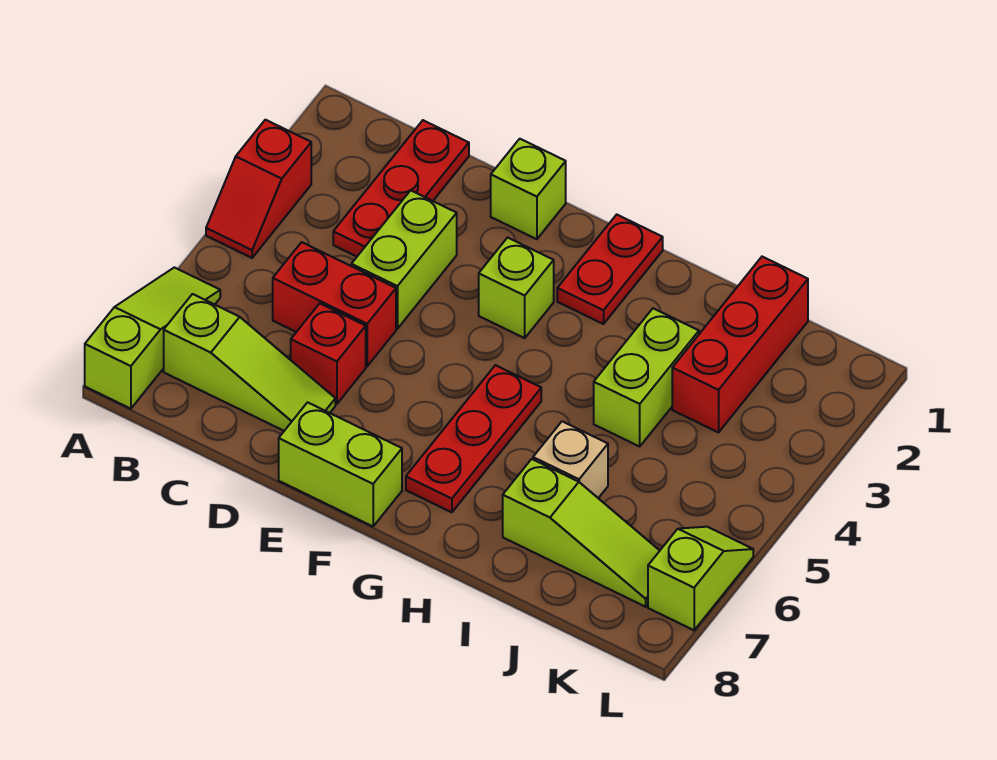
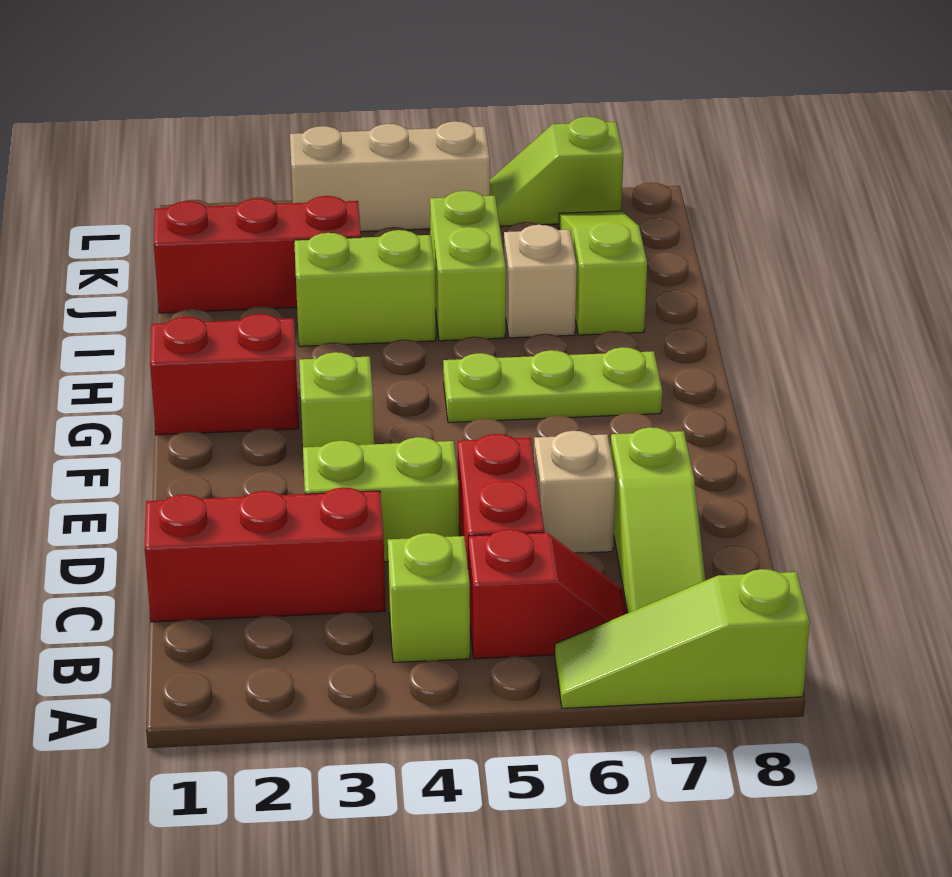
red slope A3:A4 level 1 top 3 -> red slope B5:B6 level 1 top 5
lime slope B7:D7 level 1 top B -> lime slope B7:D7 level 1 top D
red plate C1:C3 level 1 -> red brick C1:C3 level 1
red brick D6 level 1 -> tan brick D6 level 1
lime brick E1 level 1 -> lime brick B4 level 1
lime brick E8:F8 level 1 -> lime brick I5:J5 level 1
red plate G1:G2 level 1 -> red brick G1:G2 level 1
red plate G5:G7 level 1 -> lime plate G5:G7 level 1
none -> tan brick L3:L5 level 1

